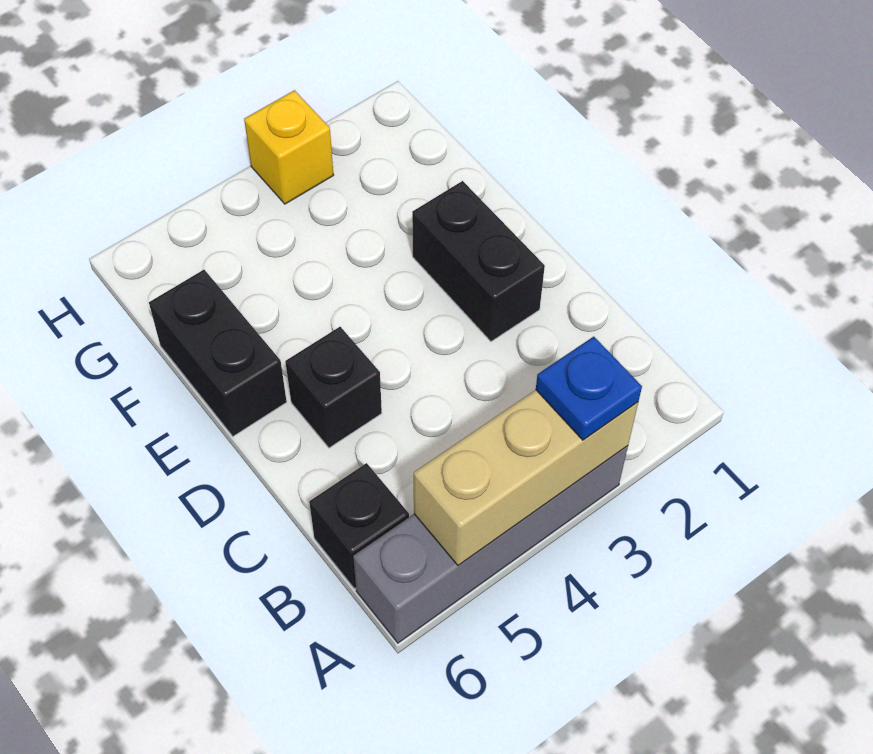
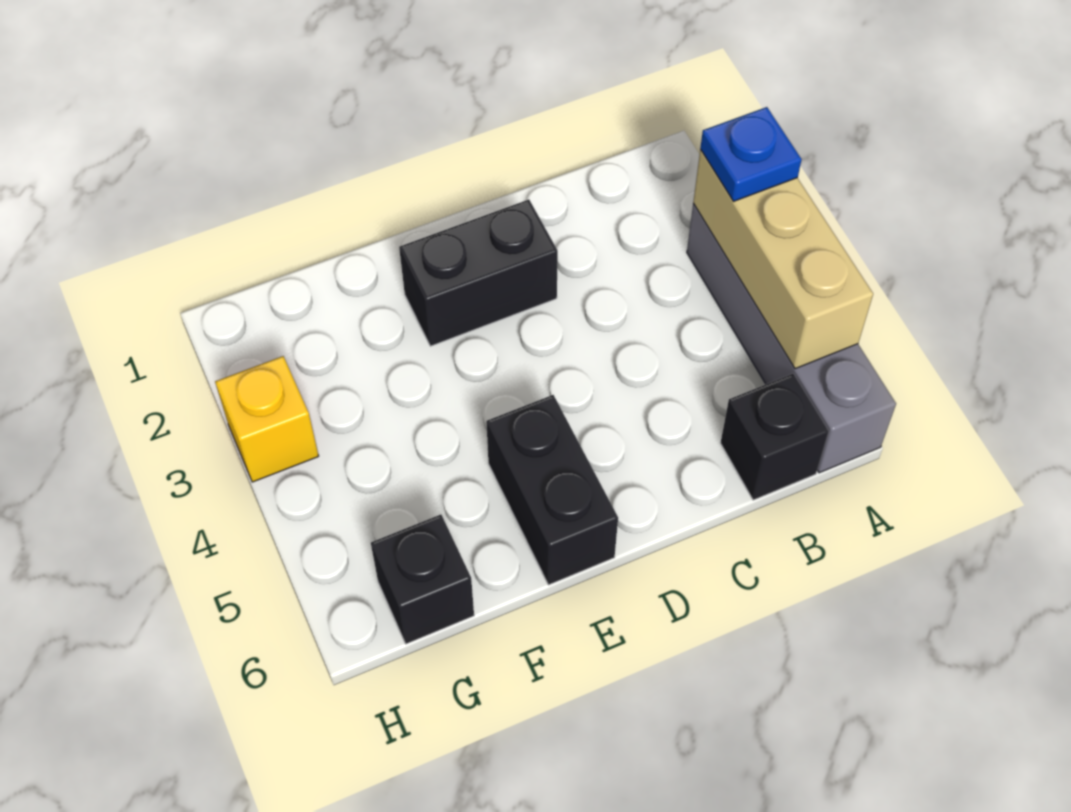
black brick D5 level 1 -> black brick G6 level 1
black brick E6:F6 level 1 -> black brick E5:E6 level 1

